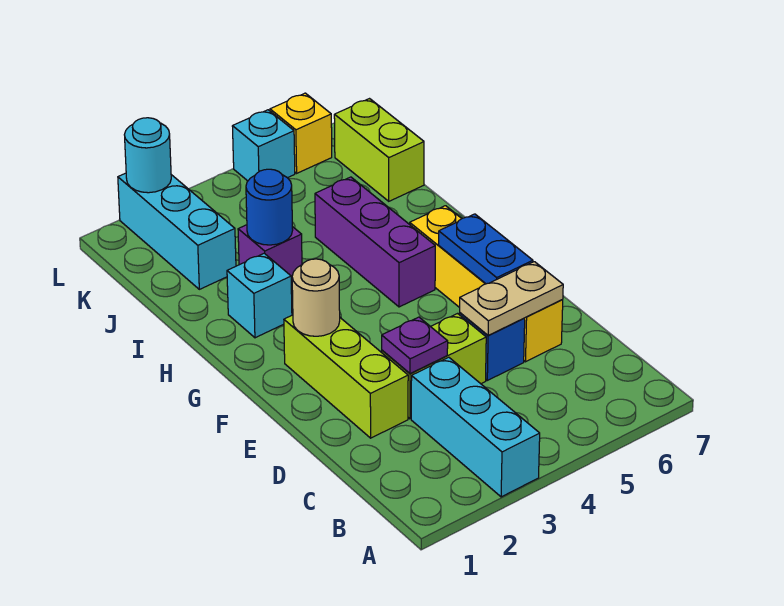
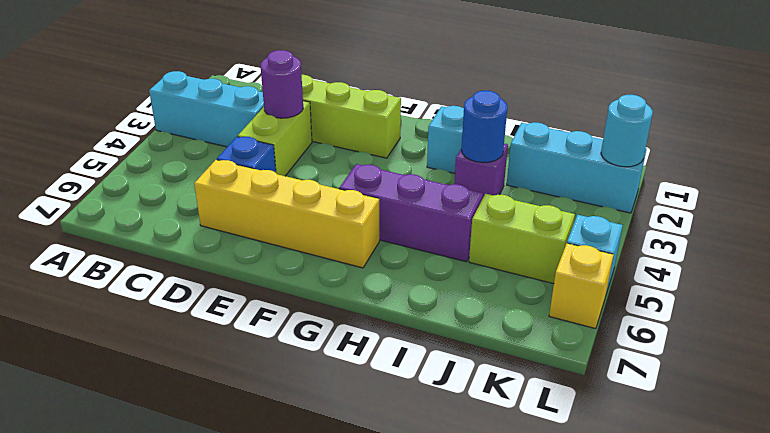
purple plate D3 level 2 -> purple round brick D3 level 2
tan plate D5:D6 level 2 -> none
blue plate E6:F6 level 2 -> none
tan round brick F2 level 2 -> none
lime brick J7:K7 level 1 -> lime brick J5:K5 level 1

